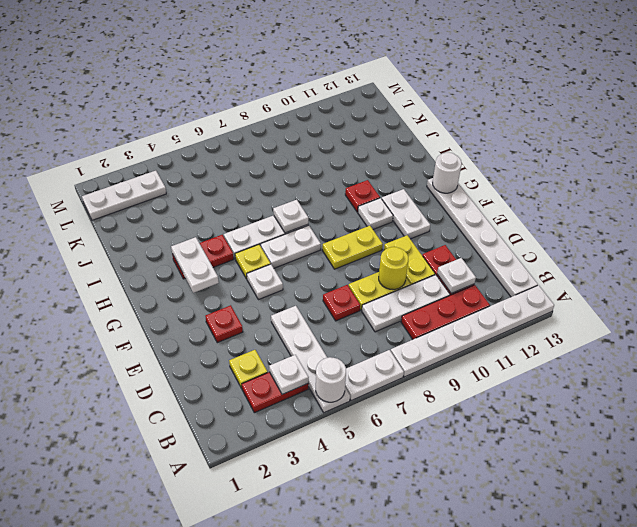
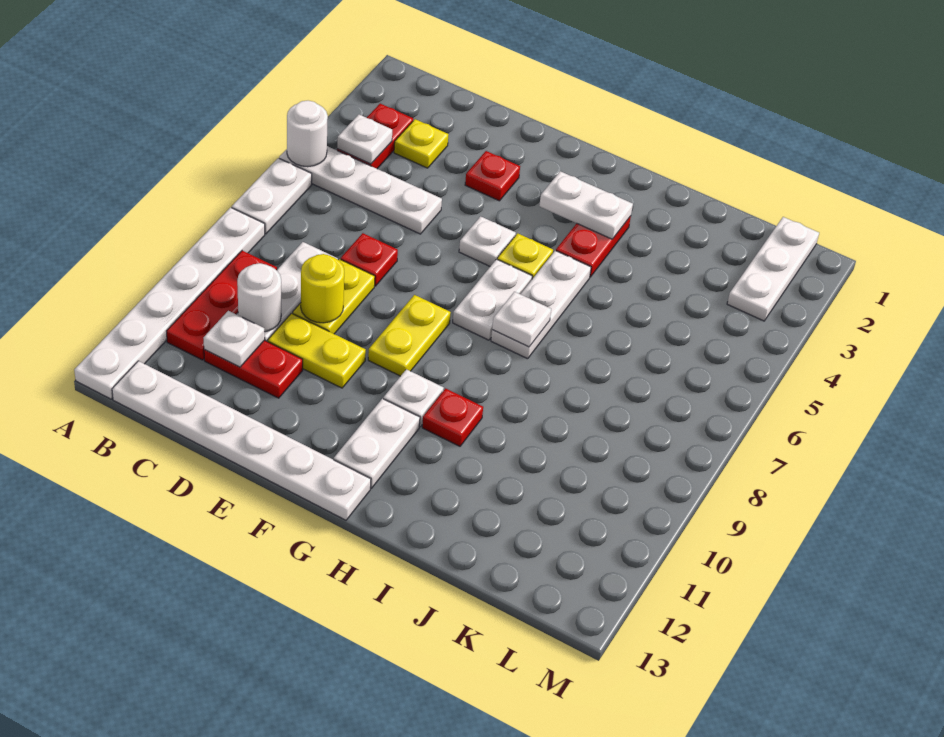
white plate F11:G11 level 1 -> white plate G11:G12 level 1
white round brick G13 level 2 -> white round brick C10 level 2

